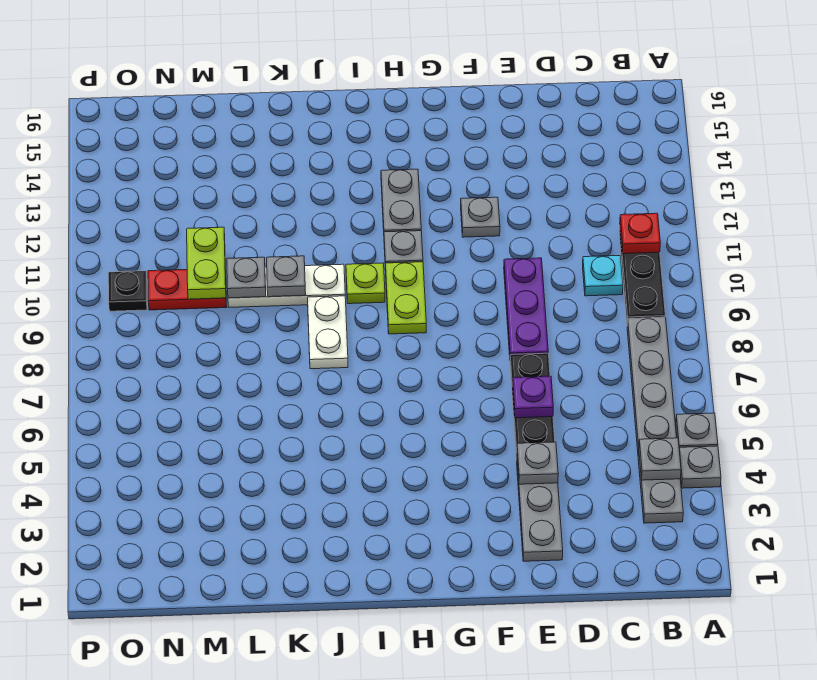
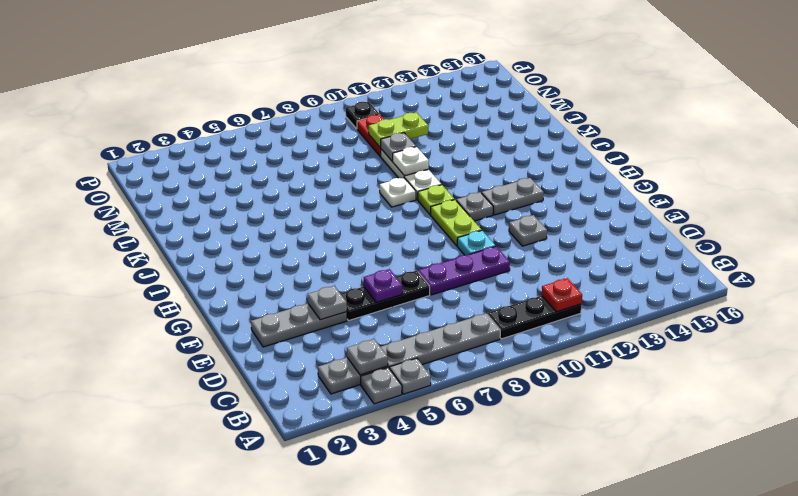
cyan plate C10 level 1 -> cyan plate F10 level 1
lime plate H9:H10 level 1 -> lime plate G10:H10 level 1
white plate J8:J9 level 1 -> white plate J9 level 1
grey plate K10 level 2 -> white plate K10 level 2

